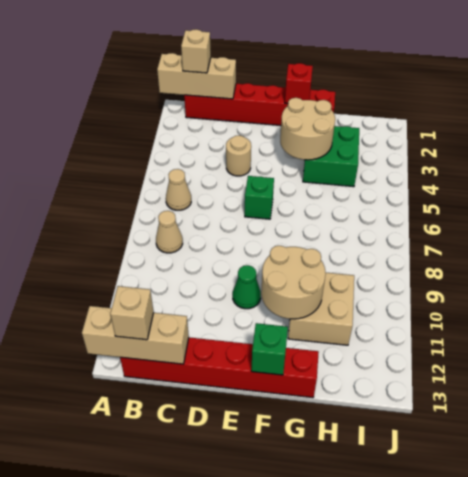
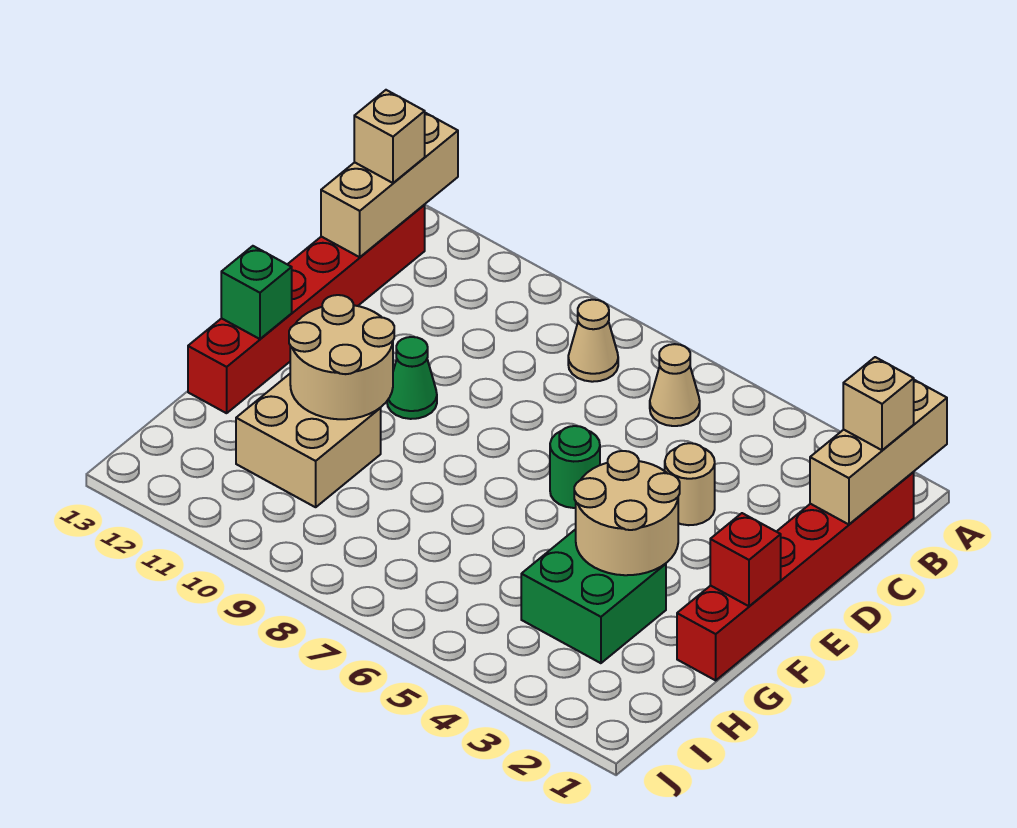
green brick E6 level 1 -> green round brick E6 level 1

